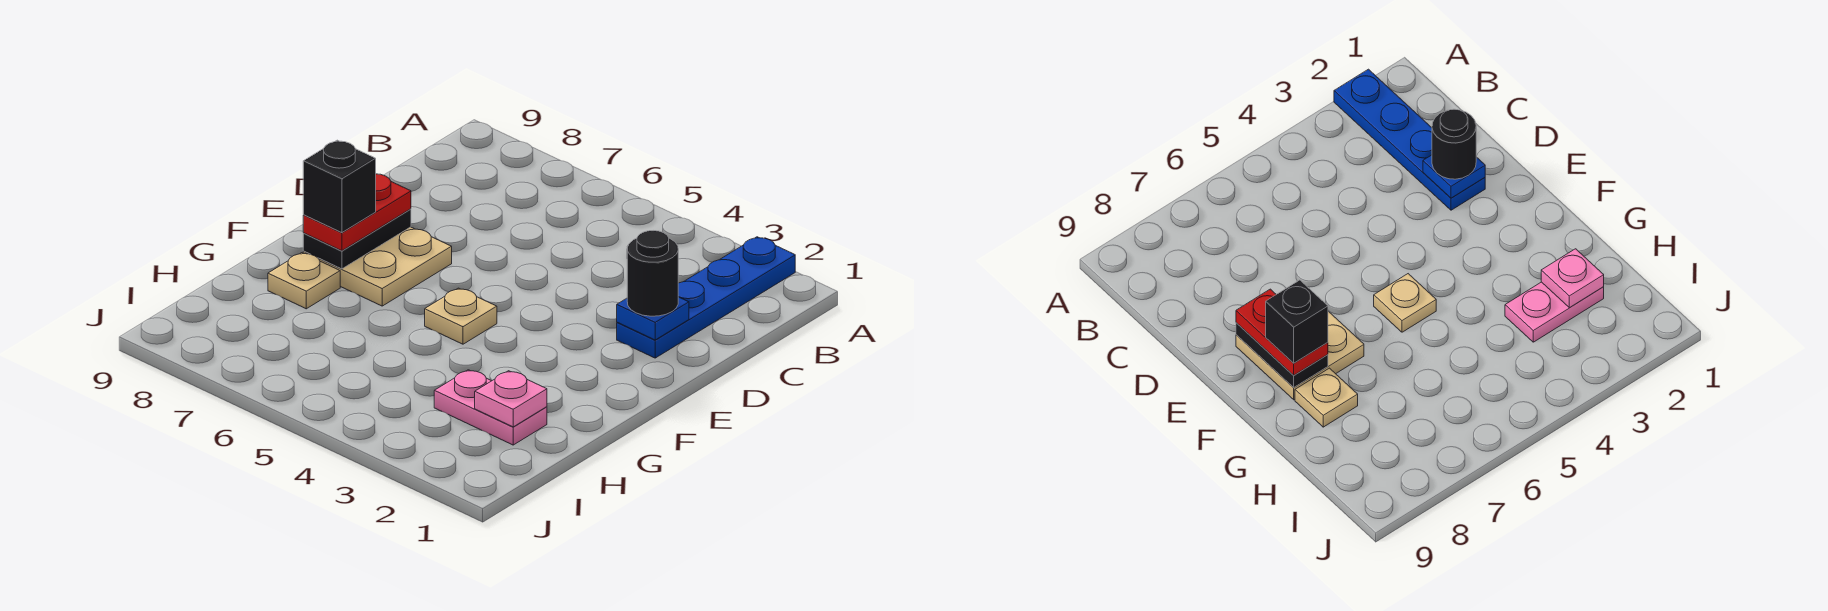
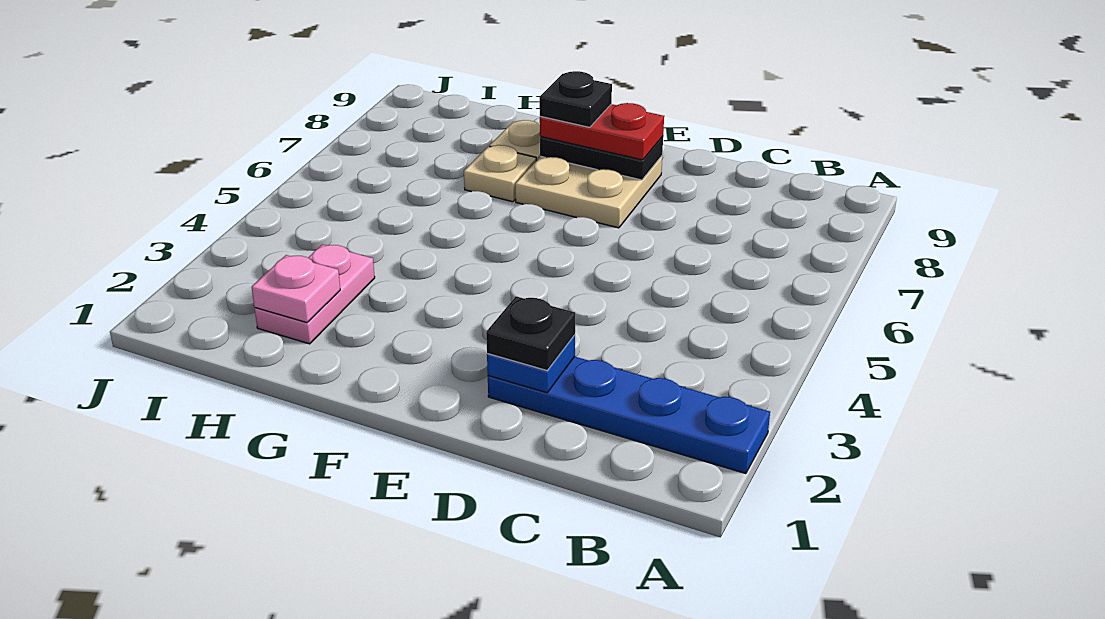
black round brick D2 level 3 -> black plate D2 level 3
tan plate F5 level 1 -> tan plate G7 level 1
black brick F8 level 4 -> black plate F8 level 4

